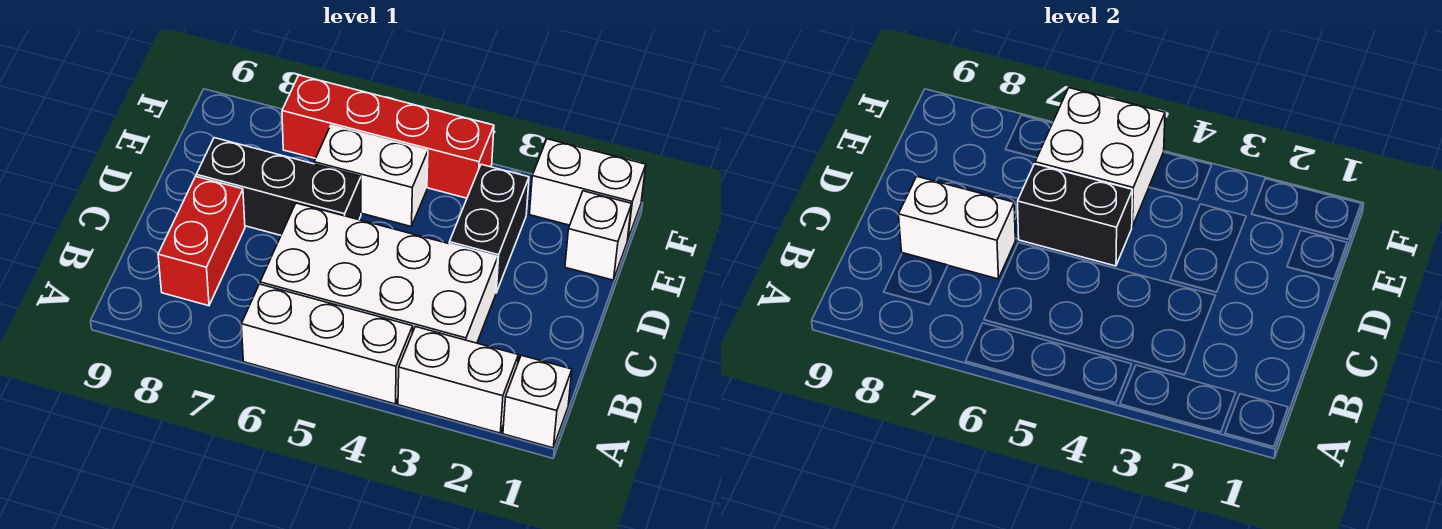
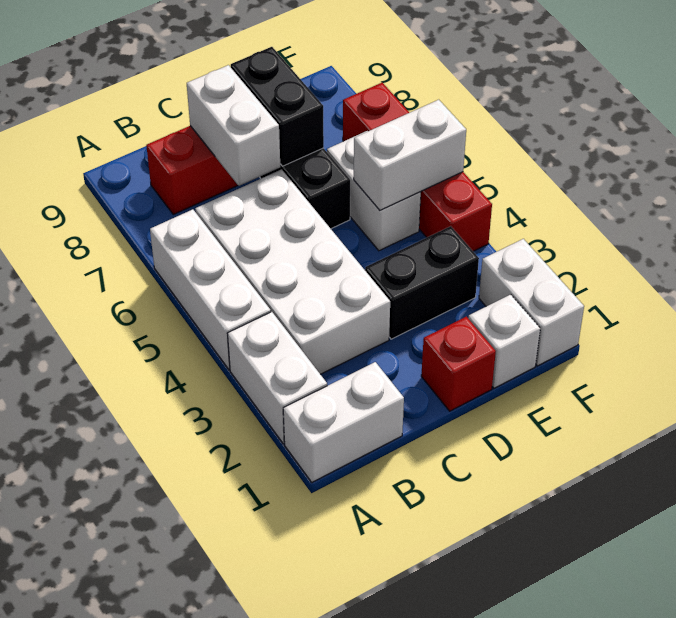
white brick A1 level 1 -> white brick A1:B1 level 1
none -> red brick D1 level 1
black brick D5:D6 level 2 -> black brick D7:D8 level 2
white brick E5:F6 level 2 -> white brick E5:F5 level 2

